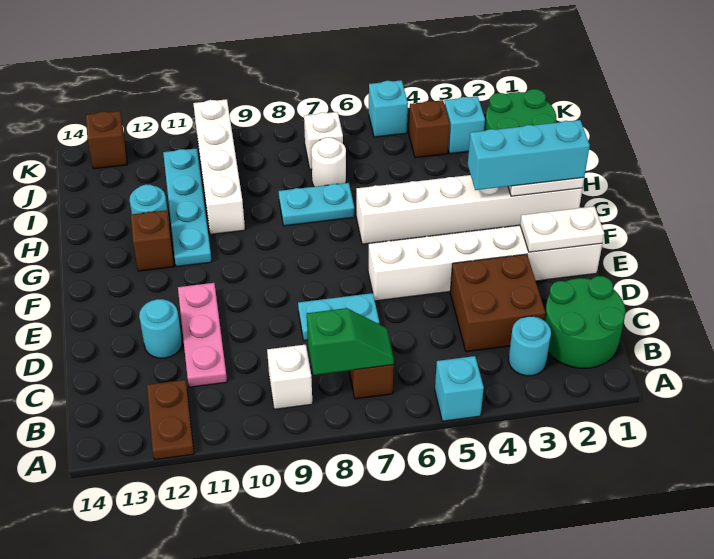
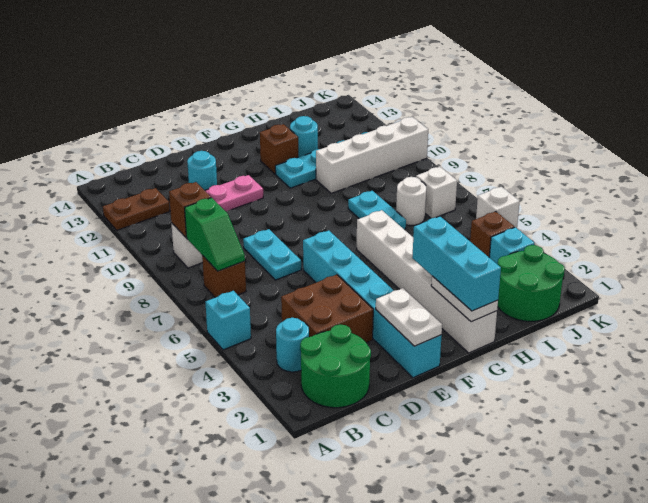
white brick E1:E6 level 1 -> cyan brick E1:E6 level 1
cyan brick K5 level 1 -> white brick K5 level 1
brown brick K13 level 1 -> brown brick B9 level 2

